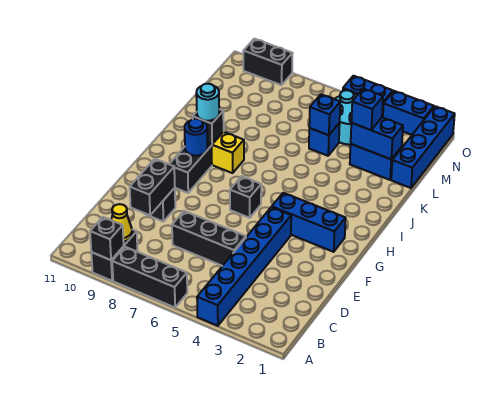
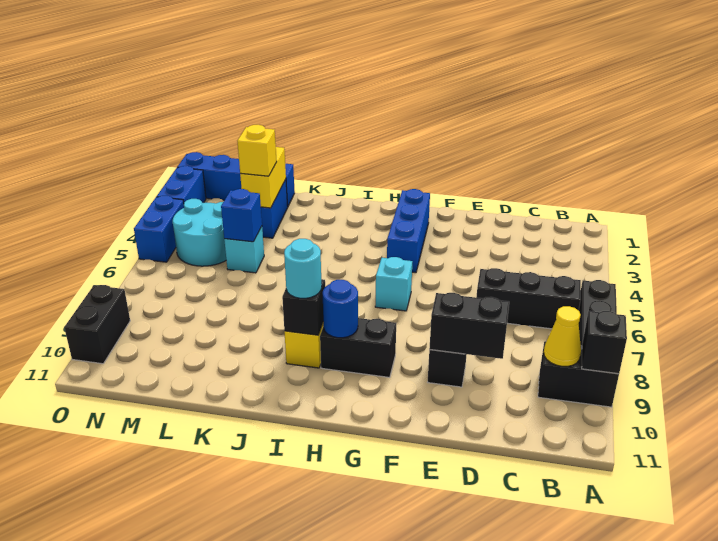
blue brick A4:F4 level 1 -> none
black brick D5:D7 level 1 -> black brick B6:D6 level 1
black brick G6 level 1 -> cyan brick G6 level 1
blue brick L2:L3 level 2 -> yellow brick L2:L3 level 2
blue brick L3 level 3 -> yellow brick L3 level 3
blue brick L5 level 1 -> cyan brick L5 level 1

